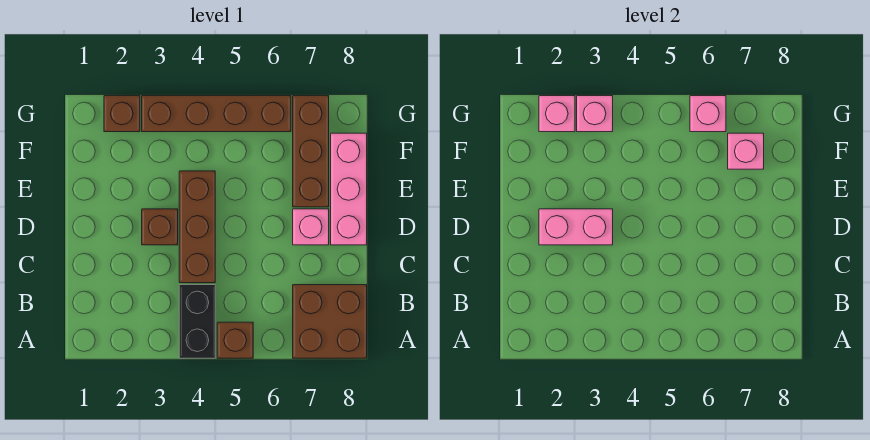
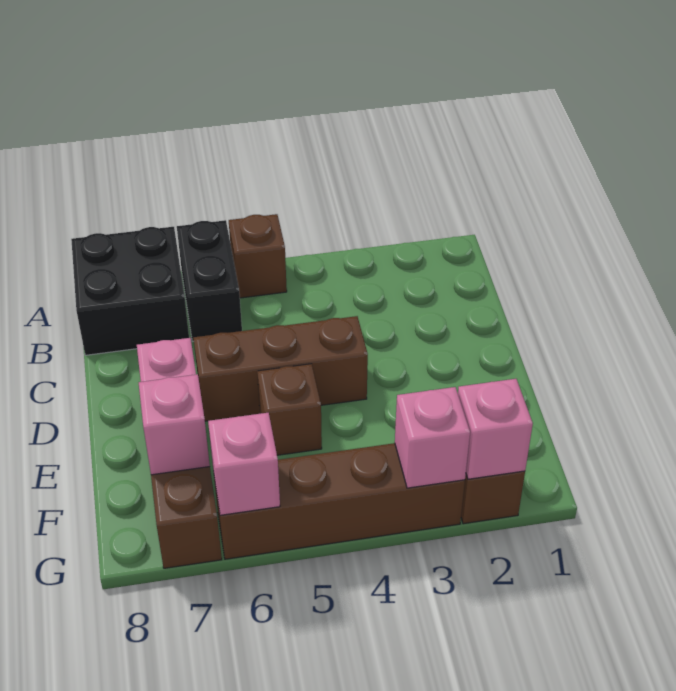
black brick A4:B4 level 1 -> black brick A6:B6 level 1
brown brick A7:B8 level 1 -> black brick A7:B8 level 1
brown brick C4:E4 level 1 -> brown brick D4:D6 level 1
pink brick D2:D3 level 2 -> none
brown brick D3 level 1 -> brown brick E5 level 1
pink brick D8:F8 level 1 -> none

